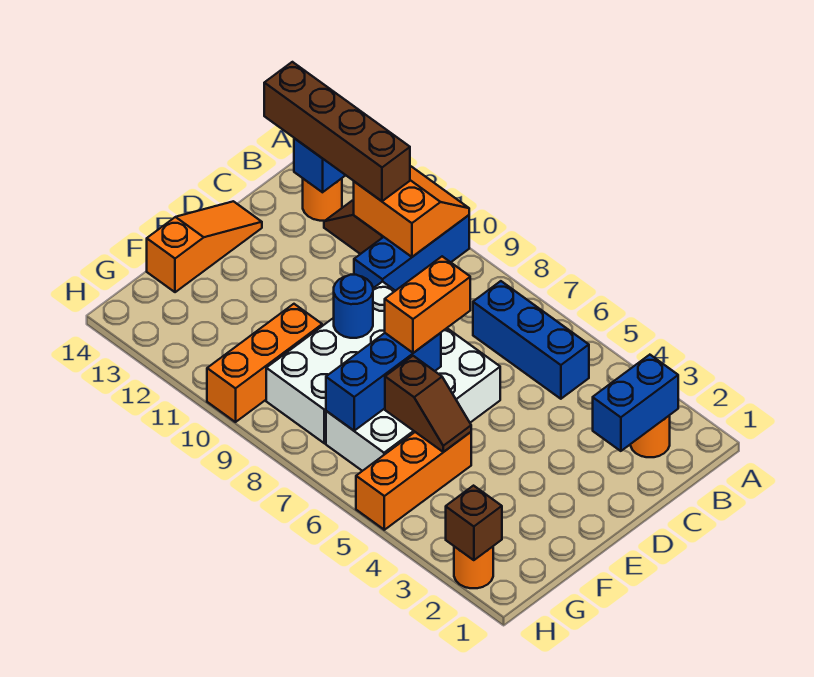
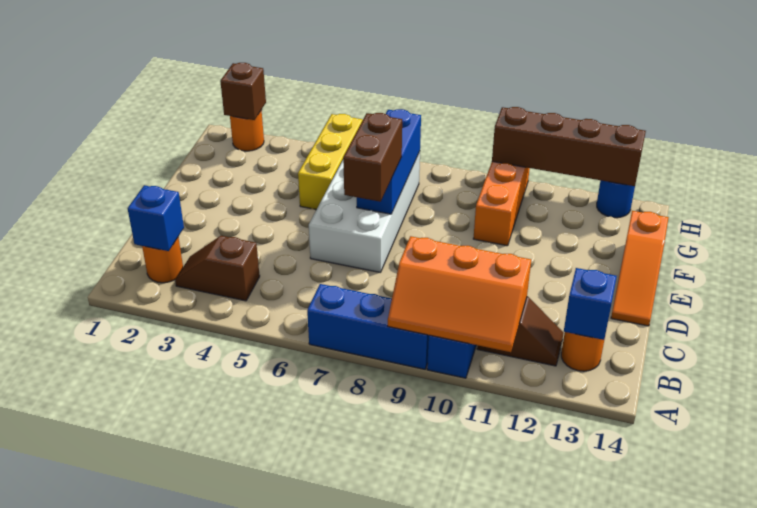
orange slope A10:B11 level 2 top B -> orange slope A9:B11 level 2 top B
blue brick B2:C2 level 2 -> blue brick B2 level 2
blue brick B5:B7 level 1 -> blue brick A7:A9 level 1
brown brick B11:B14 level 3 -> brown brick H10:H13 level 2
orange brick D7:E7 level 3 -> brown brick D7:E7 level 3
white brick D8:G9 level 1 -> none
blue round brick E9 level 2 -> blue round brick H13 level 1
orange brick F5:H5 level 1 -> yellow brick F5:H5 level 1
brown slope F5:F6 level 2 top 6 -> brown slope B3:B4 level 1 top 4

